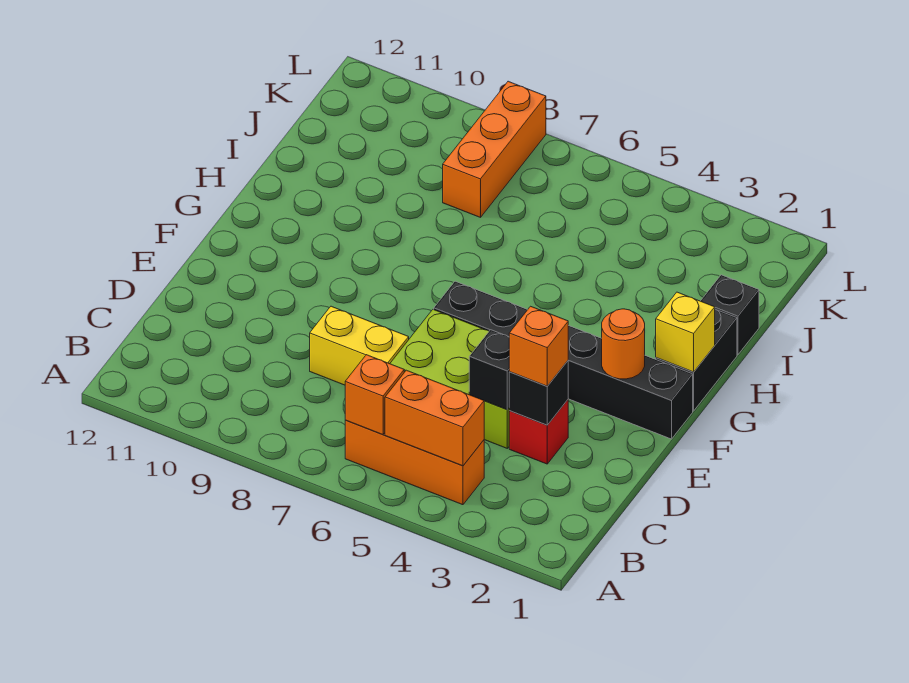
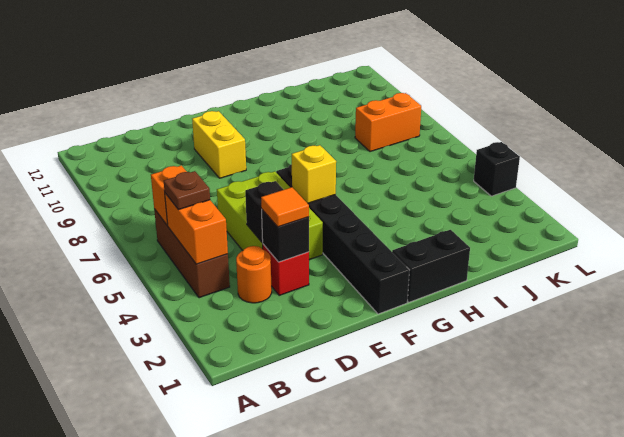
orange brick B4:B6 level 1 -> brown brick B4:B6 level 1
none -> brown plate B5 level 3
orange brick D3 level 3 -> orange tile D3 level 3
yellow brick D7:D8 level 1 -> yellow brick E9:E10 level 1
orange round brick F2 level 2 -> orange round brick C3 level 1
yellow brick G1 level 2 -> yellow brick F5 level 2
black brick I1 level 1 -> black brick L4 level 1
orange brick J8:L8 level 1 -> orange brick J8:K8 level 1

